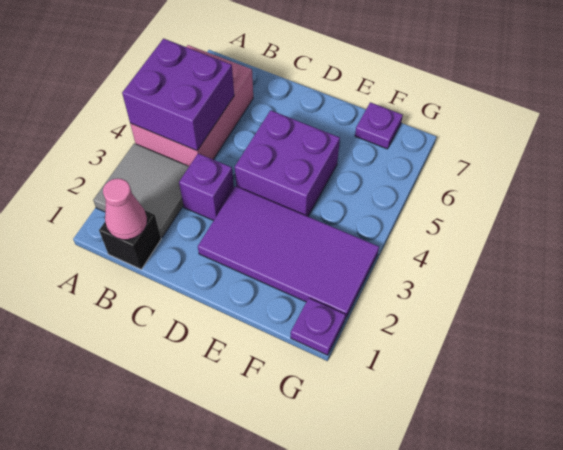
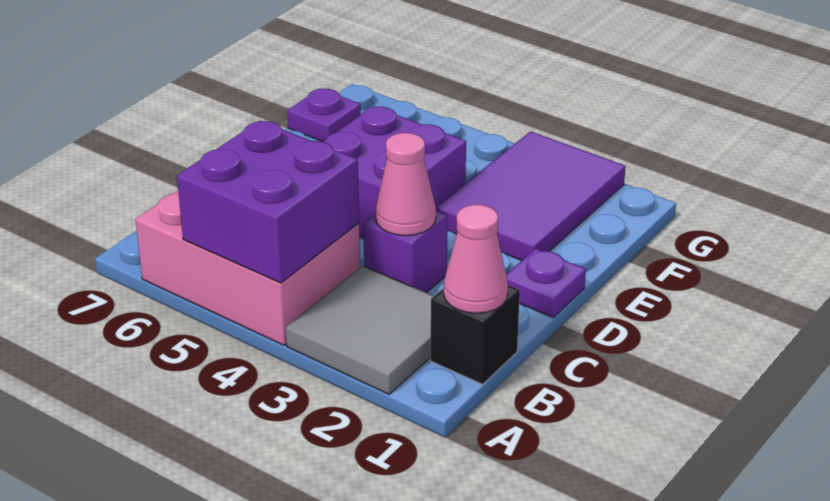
none -> pink cone C3 level 2
purple tile D2:G3 level 1 -> purple tile E2:G3 level 1
purple plate G1 level 1 -> purple plate D1 level 1

